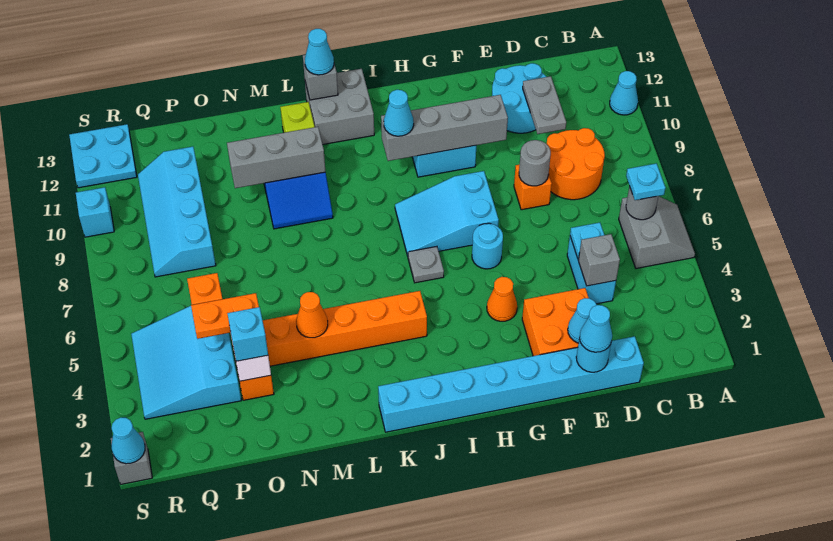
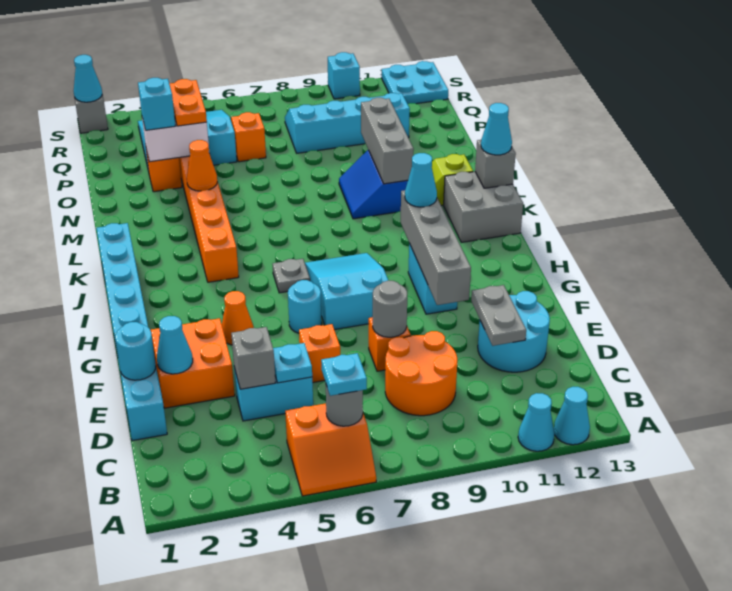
grey slope A5:B6 level 1 top B -> orange slope A5:B6 level 1 top B
grey plate D10:D11 level 2 -> grey plate D11:E11 level 2
cyan cone E1 level 3 -> cyan cone A12 level 1
none -> orange brick E6 level 1

